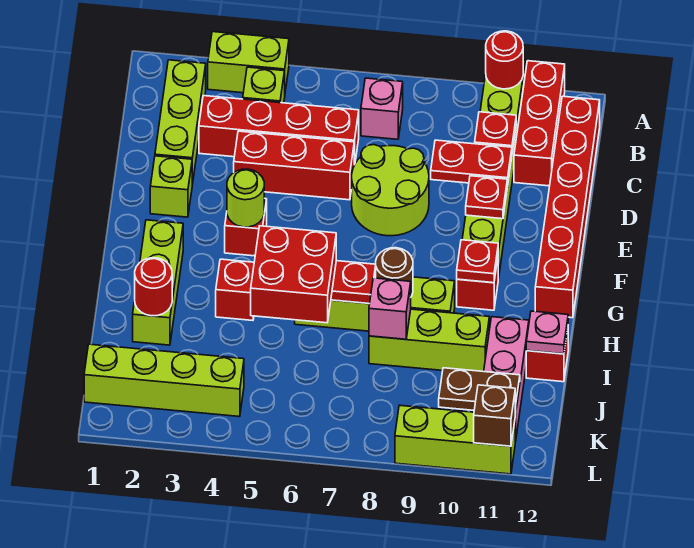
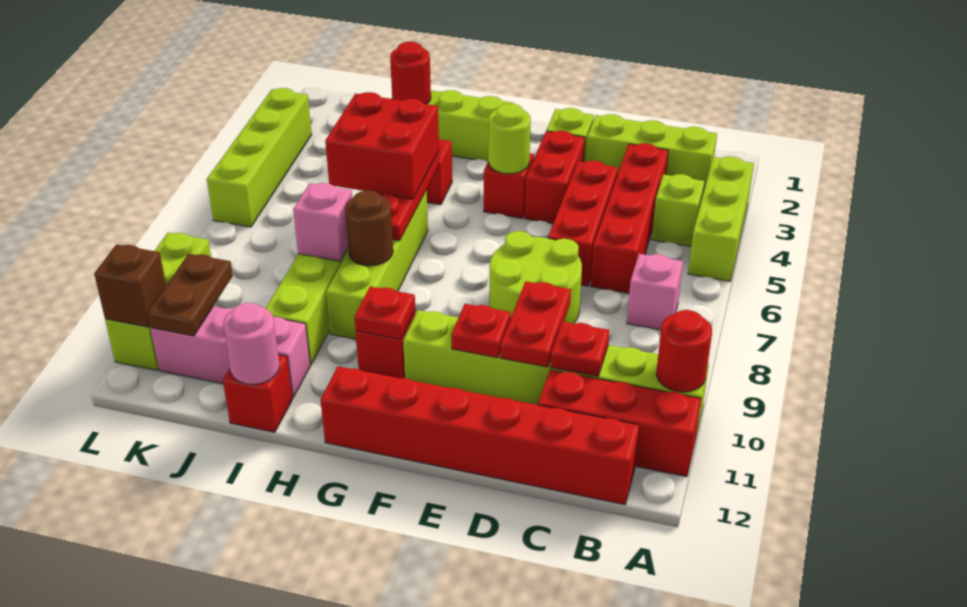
lime brick A3:A4 level 1 -> lime brick A3:A5 level 1
none -> red brick E3:E4 level 1
pink plate I12 level 2 -> pink round brick I12 level 2
lime brick K1:K4 level 1 -> lime brick L3:L6 level 1

